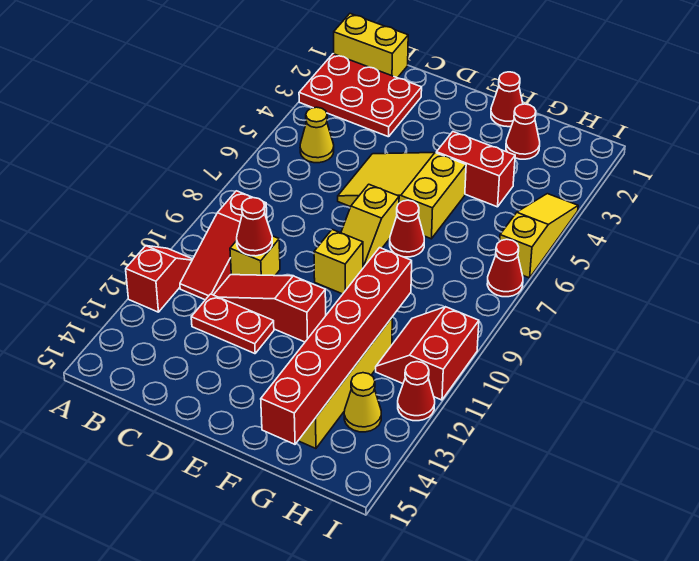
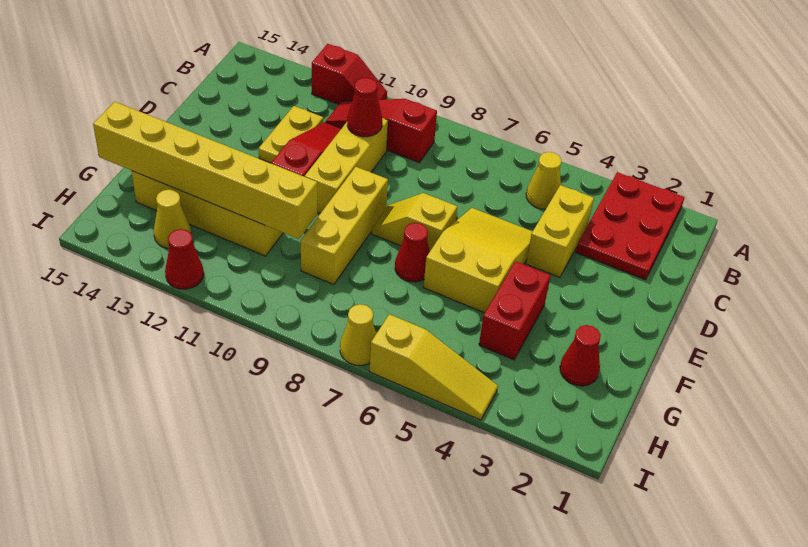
yellow brick A1:B1 level 1 -> yellow brick C4:D4 level 1
yellow brick C10 level 1 -> yellow brick C10:E10 level 1
red plate C12:D12 level 1 -> yellow plate C12:D12 level 1
yellow brick E9 level 1 -> yellow brick E9:G9 level 1
red cone F1 level 1 -> none
red brick G10:G15 level 2 -> yellow brick G10:G15 level 2
red slope H10:I11 level 1 top I -> none
red cone I7 level 1 -> yellow cone I7 level 1

